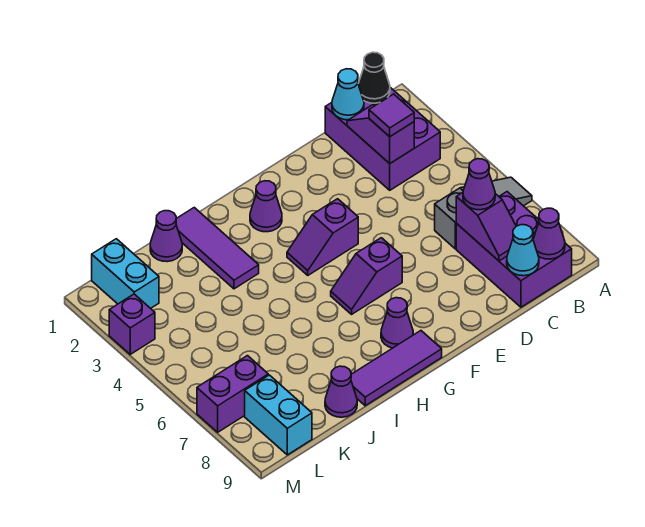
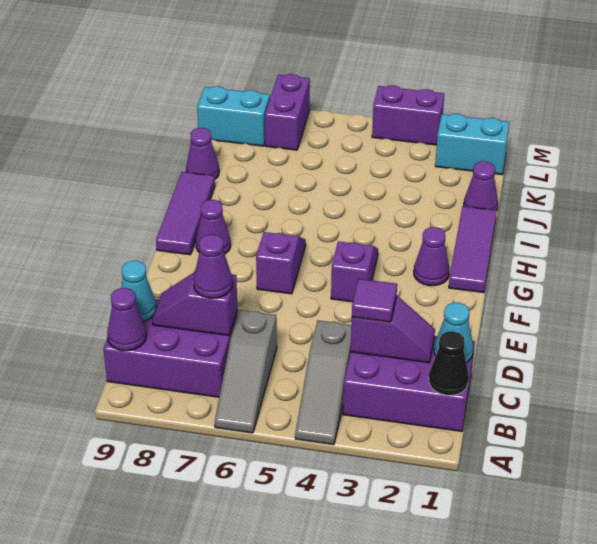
none -> grey slope A4:C4 level 1 top C
purple tile I1:I3 level 1 -> purple tile G1:I1 level 1
purple brick M3 level 1 -> purple brick M3:M4 level 1

